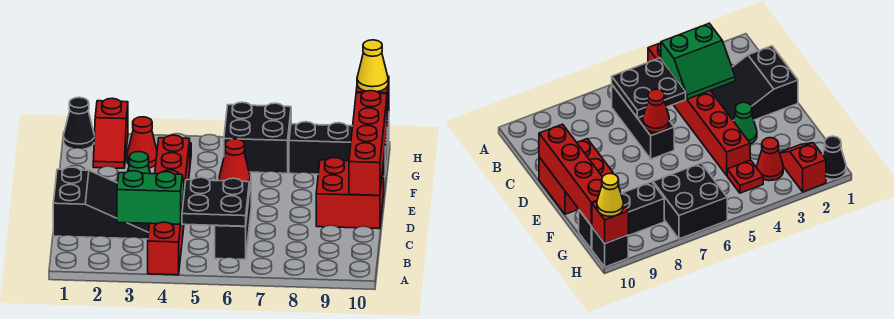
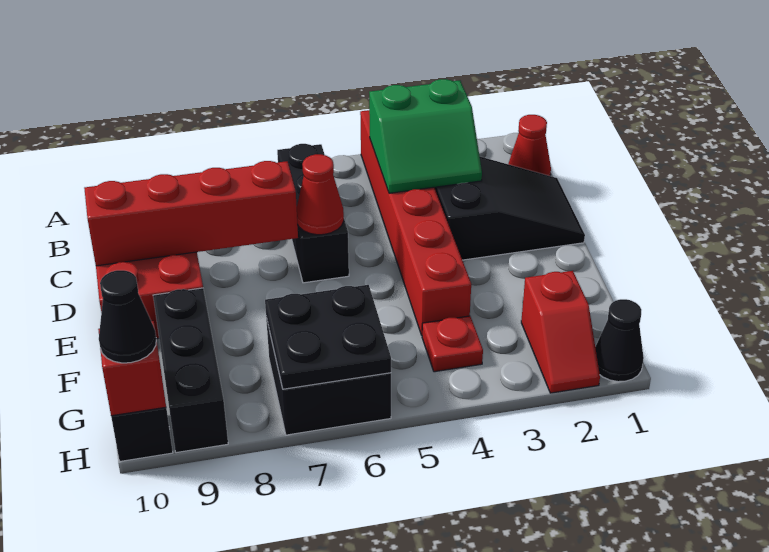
black plate B5:C6 level 2 -> black plate G6:H7 level 2
black slope C1:D3 level 1 top 1 -> black slope C1:D3 level 1 top 3
red brick D10:G10 level 2 -> red brick D7:D10 level 2
green cone E3 level 1 -> none
red slope G2:H2 level 1 top H -> red slope G2:H2 level 1 top G
red cone G3 level 1 -> red cone B1 level 1
black brick G8:G10 level 1 -> black brick F9:H9 level 1
yellow cone H10 level 3 -> black cone H10 level 3

